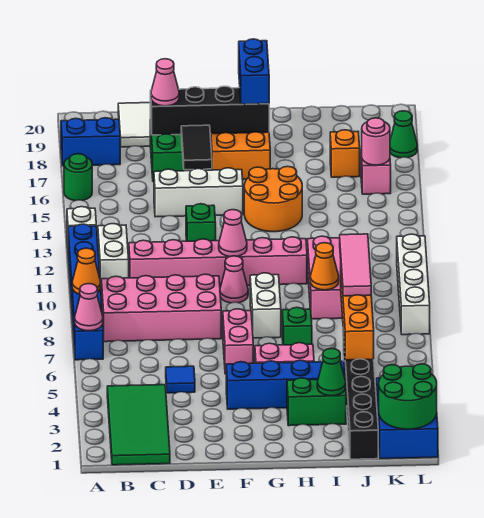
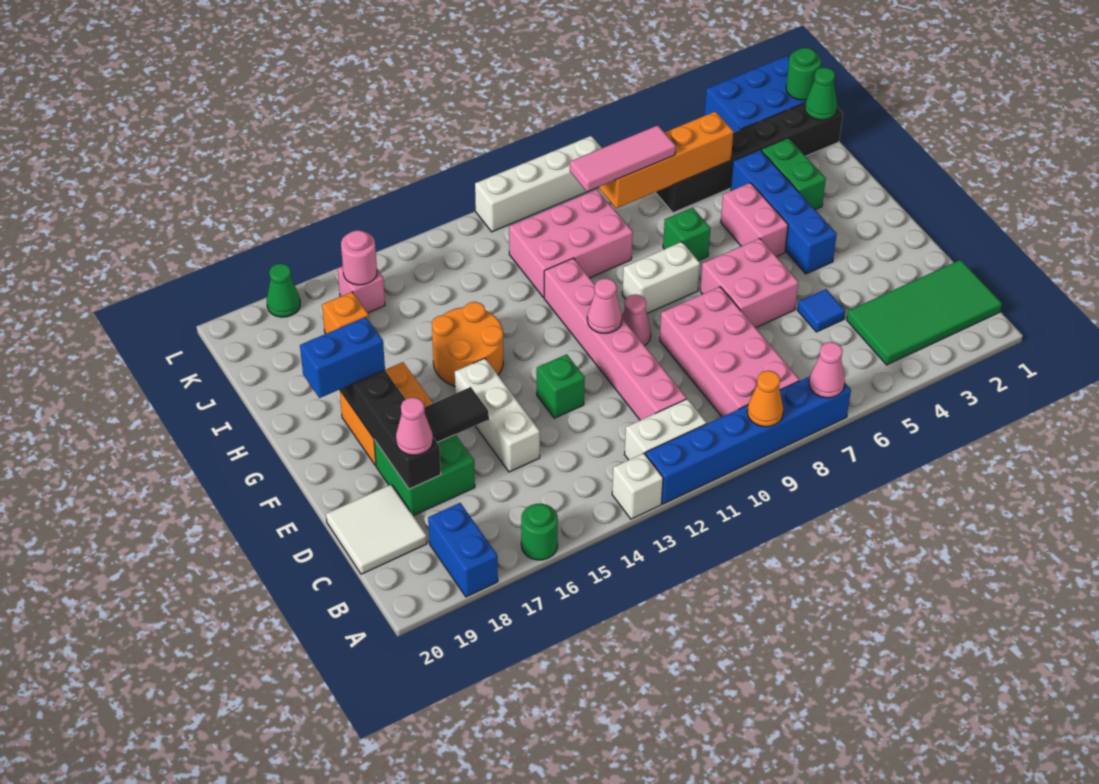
pink brick F6:F7 level 1 -> pink brick E6:F7 level 1
green cone I3 level 2 -> green cone J1 level 2
orange cone I9 level 2 -> none
green round brick K1:L2 level 2 -> green round brick K1 level 2

